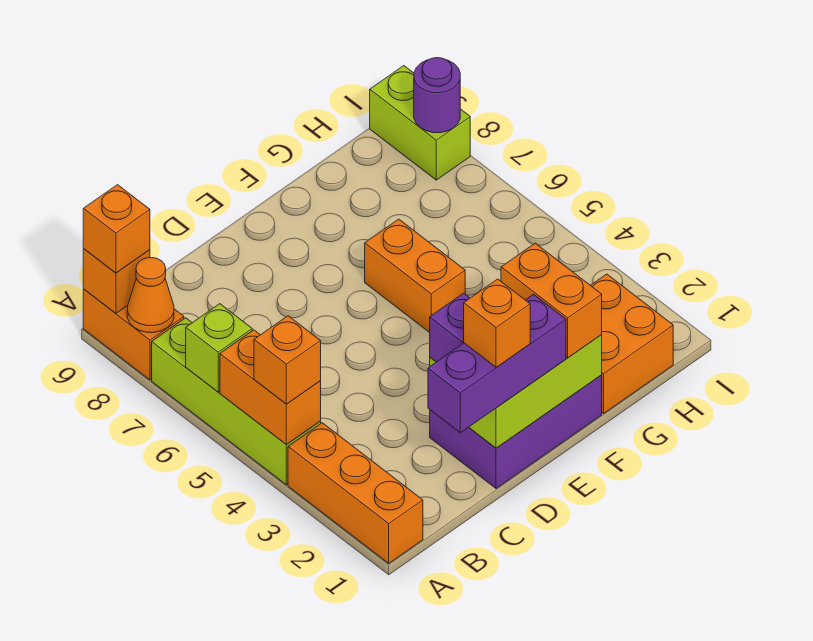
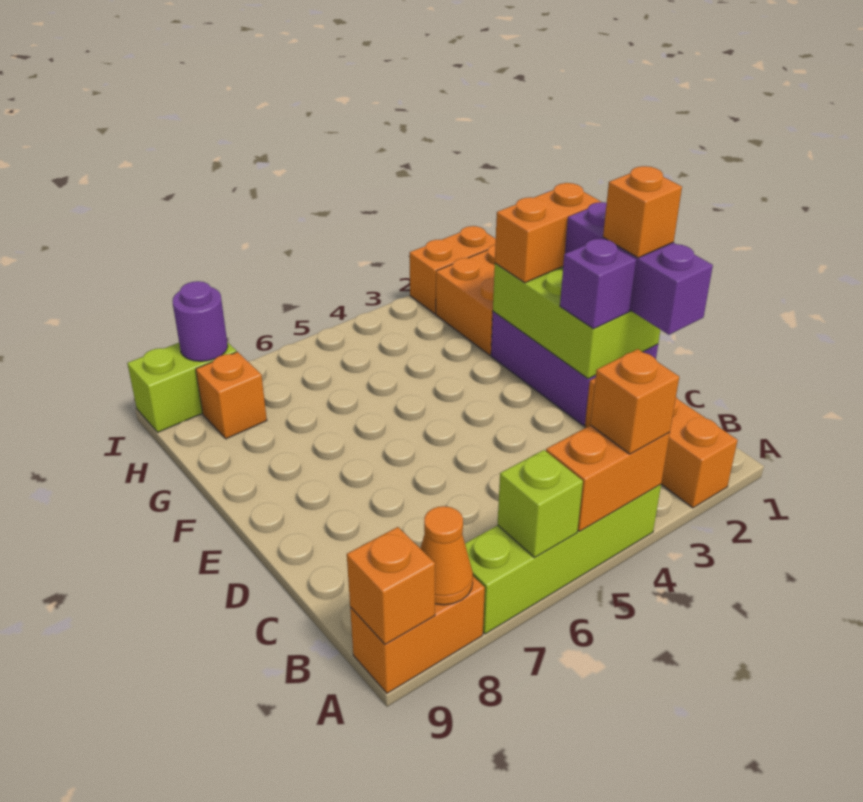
orange brick A1:A3 level 1 -> orange brick A2:C2 level 1
orange brick A9 level 3 -> orange brick H8 level 1
orange brick F5:F6 level 1 -> orange brick I1:I2 level 1

